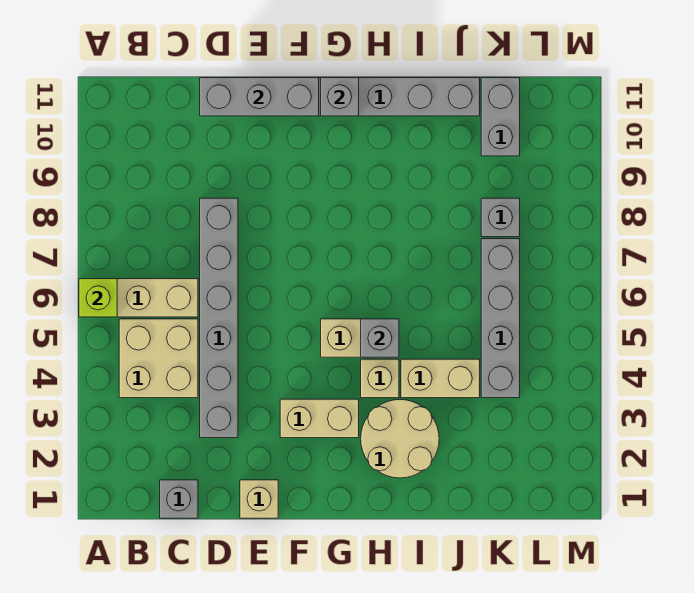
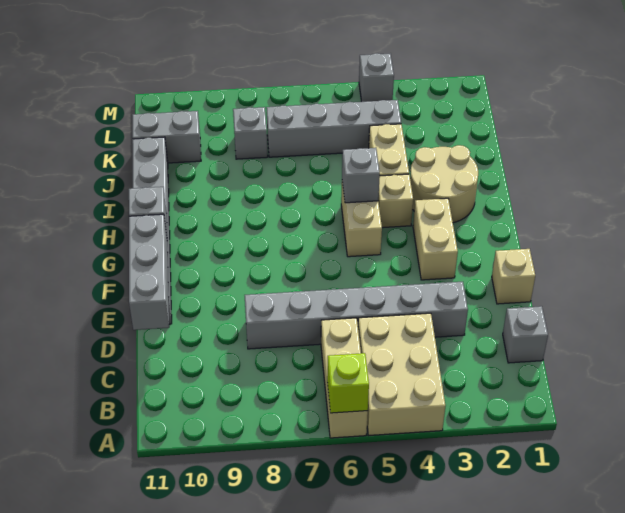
tan brick B4:C5 level 1 -> tan brick A4:C5 level 1
none -> grey brick M4 level 1

